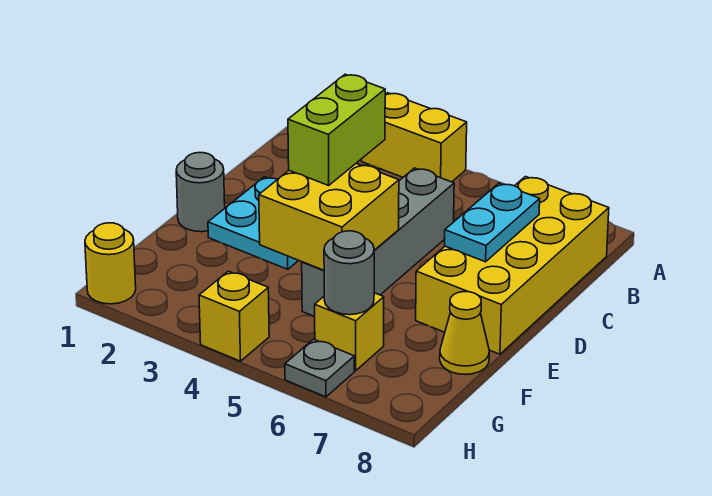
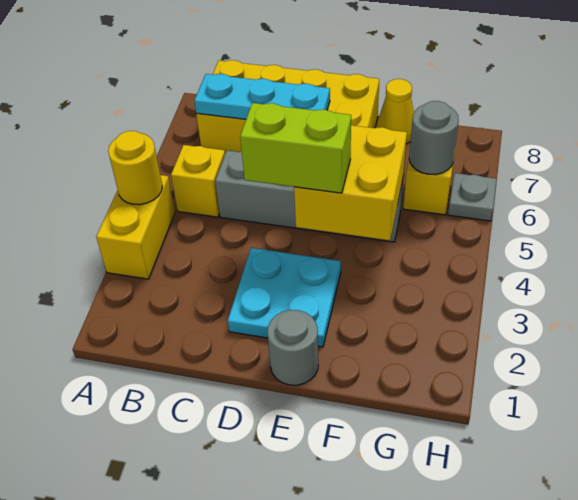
cyan plate C7:D7 level 2 -> cyan plate B7:D7 level 2
yellow round brick H1 level 1 -> yellow round brick A4 level 2
yellow brick H4 level 1 -> yellow brick B5 level 1

